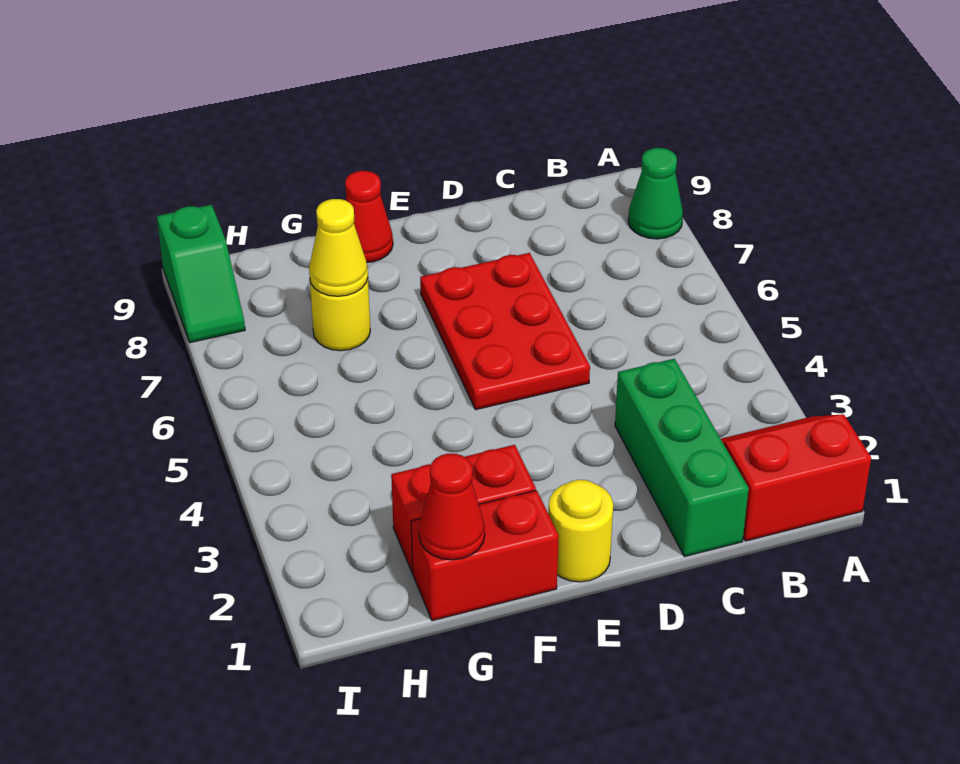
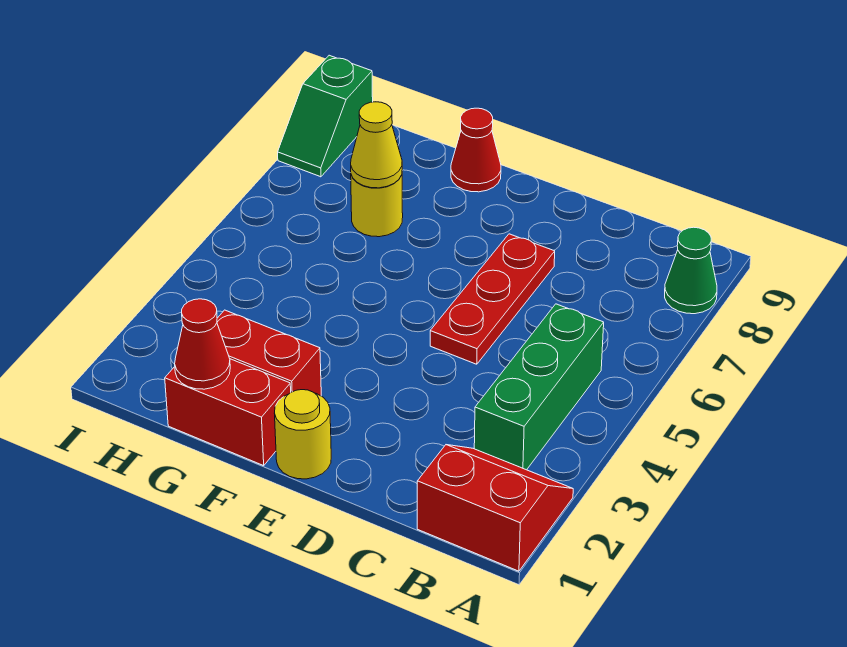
green brick C1:C3 level 1 -> green brick B3:B5 level 1
red plate D5:E7 level 1 -> red plate D5:D7 level 1

